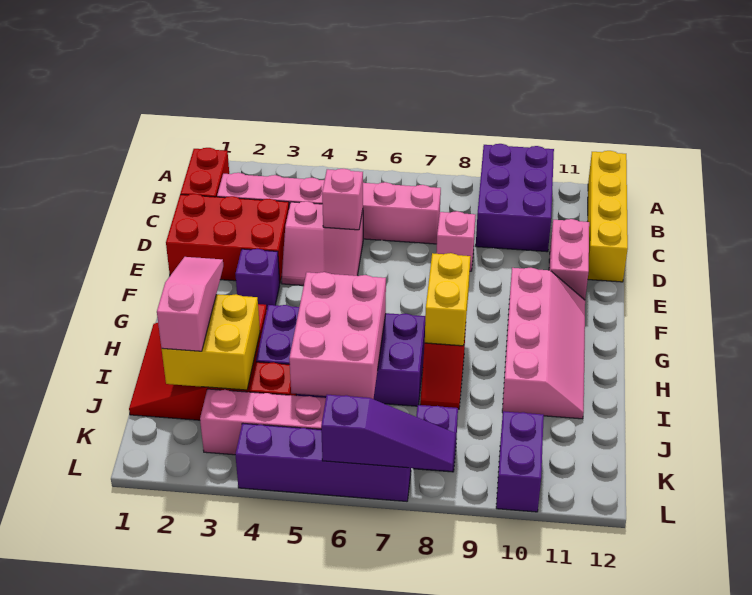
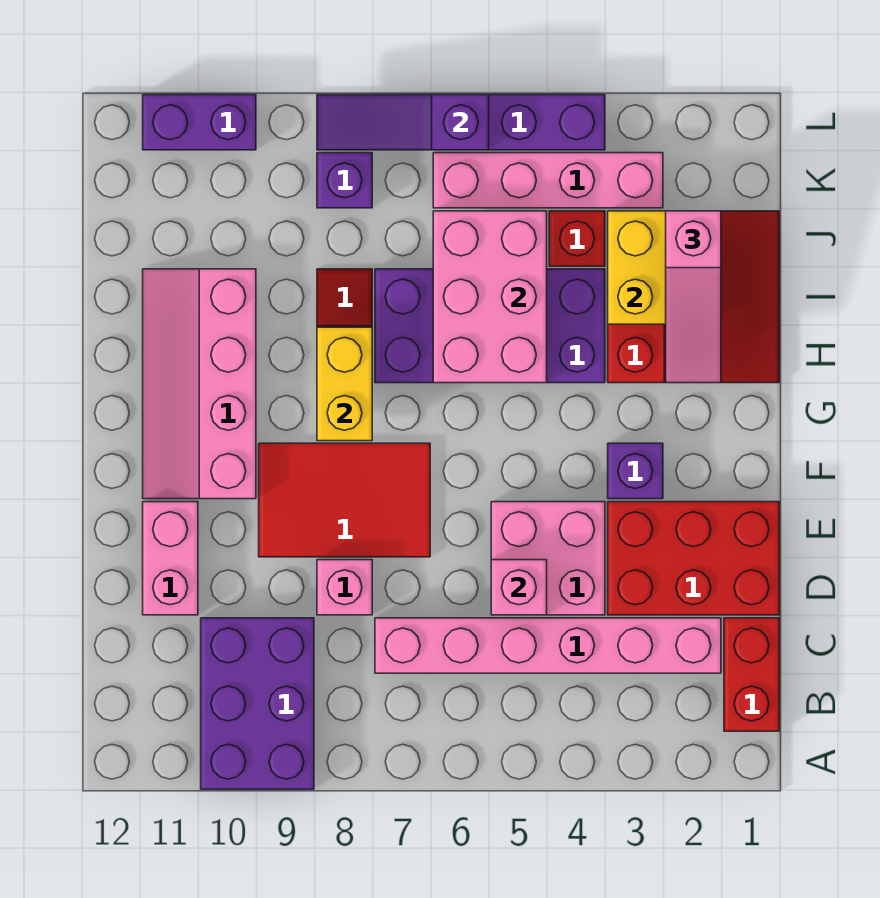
yellow brick A12:D12 level 1 -> none
pink slope D4:E5 level 1 top D -> pink brick D4:E5 level 1
none -> red tile E7:F9 level 1
purple brick K10:L10 level 1 -> purple brick L10:L11 level 1

